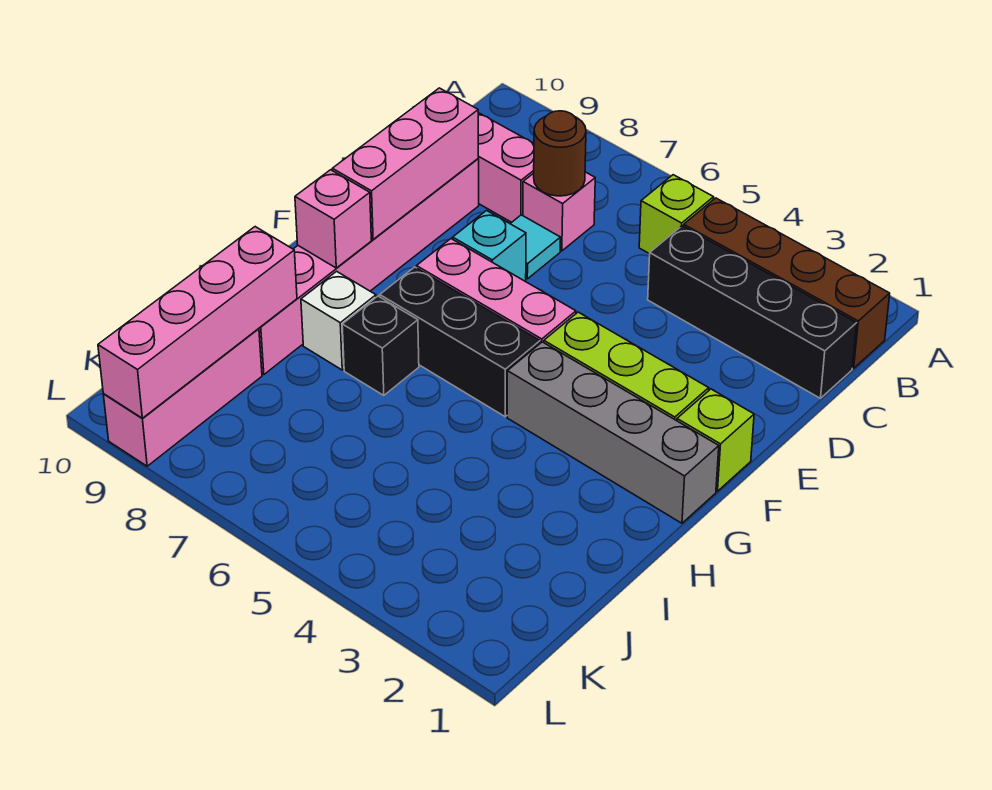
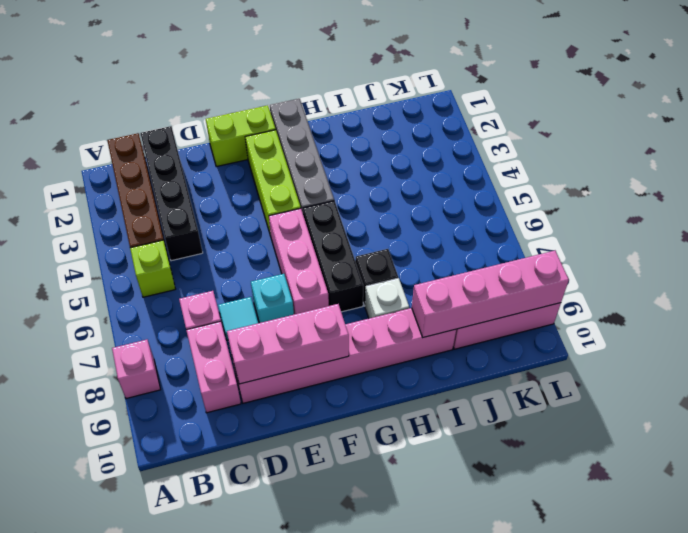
brown round brick C7 level 2 -> none
lime brick F1 level 1 -> lime brick E1:F1 level 1
pink brick G9 level 2 -> pink brick A8 level 1

